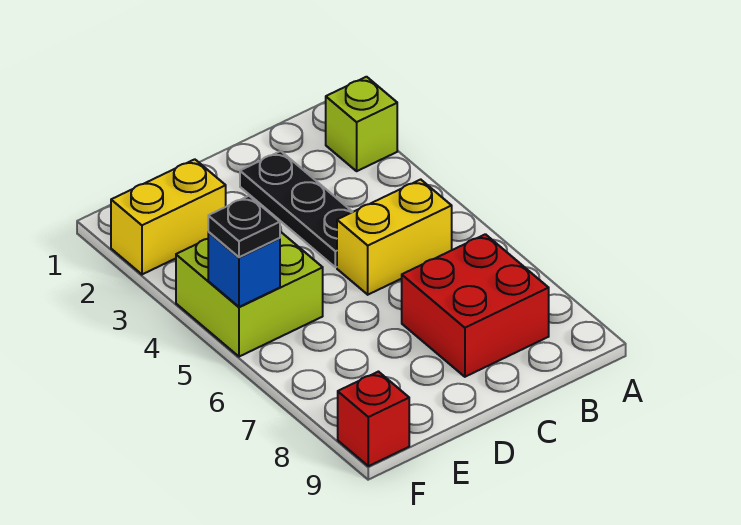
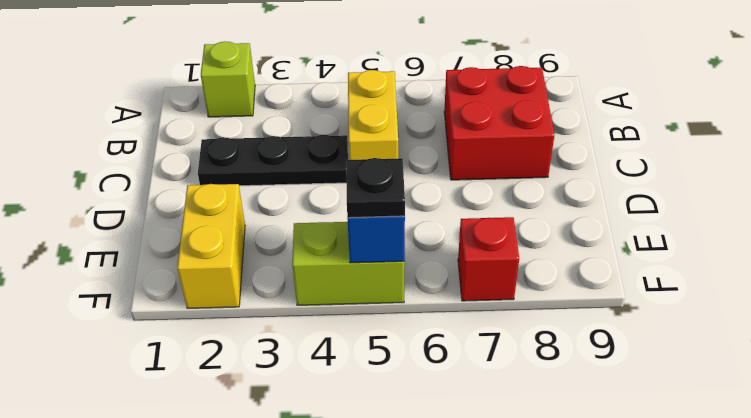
lime brick E4:F5 level 1 -> lime brick F4:F5 level 1
red brick F9 level 1 -> red brick F7 level 1

